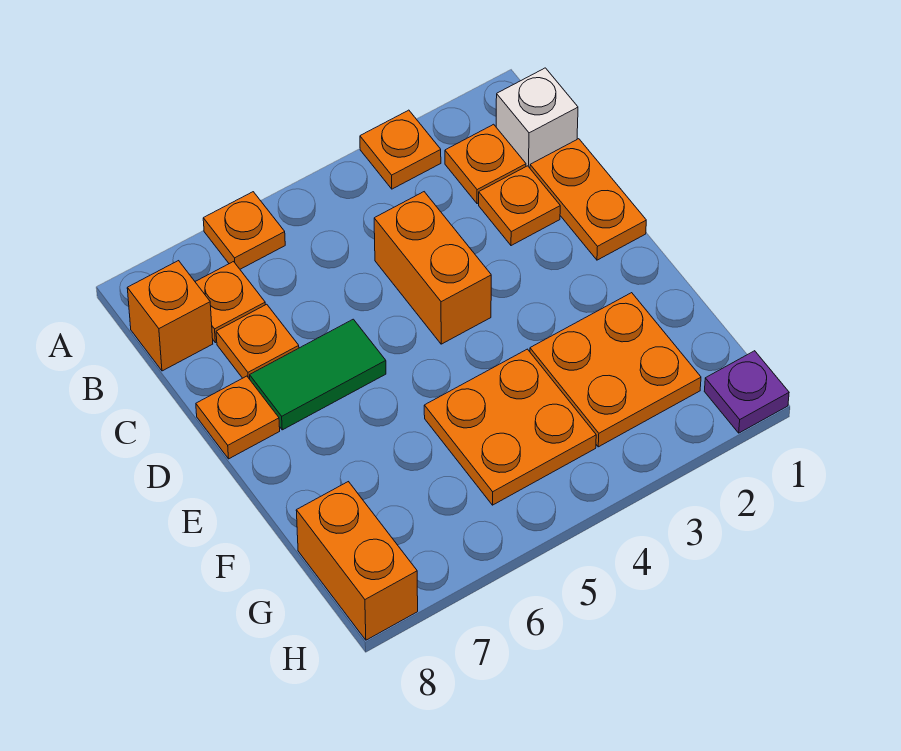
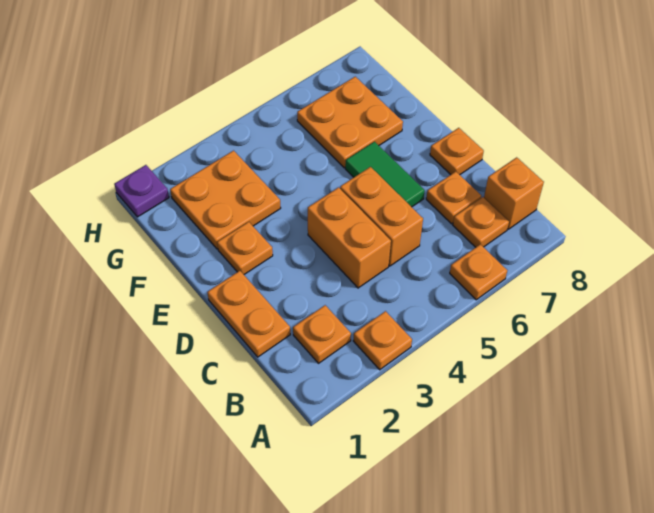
white brick B1 level 1 -> none
orange plate C2 level 1 -> orange plate E2 level 1
green tile D6:D7 level 1 -> green tile D6:E6 level 1
orange plate F4:G5 level 1 -> orange plate F6:G7 level 1
orange brick G8:H8 level 1 -> orange brick C5:D5 level 1

